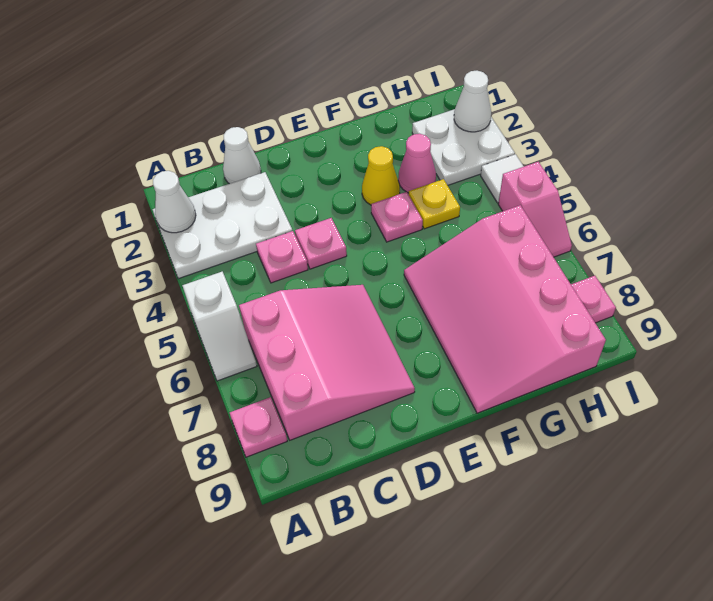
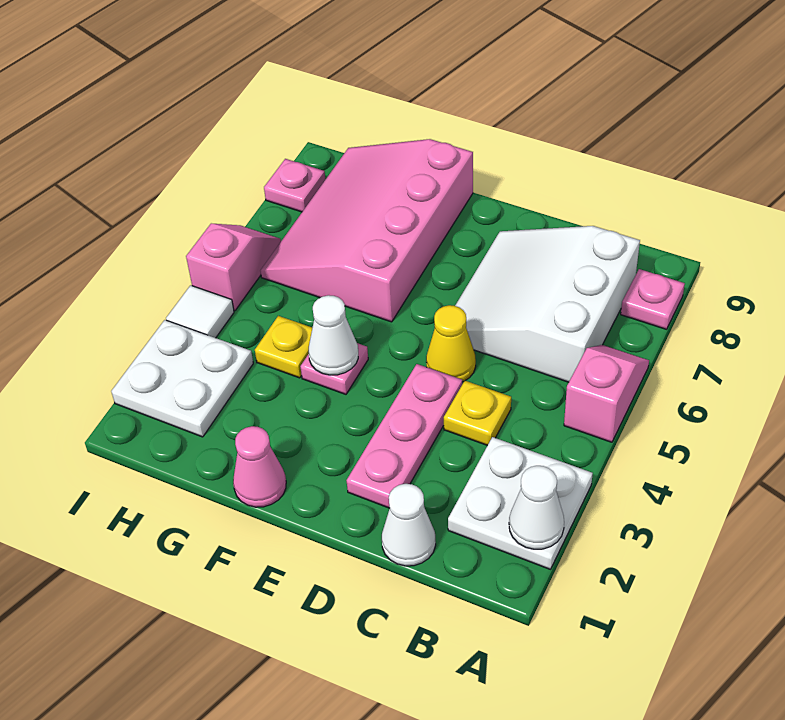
white plate A2:C3 level 1 -> white plate A2:B3 level 1
white slope A5:A6 level 1 top 5 -> pink slope A5:A6 level 1 top 5
pink slope B6:D8 level 1 top B -> white slope B6:D8 level 1 top B
pink plate C4 level 1 -> yellow plate C4 level 1
pink plate D4 level 1 -> pink plate D2:D4 level 1
yellow cone F3 level 1 -> yellow cone D5 level 1
pink slope F6:H9 level 1 top H -> pink slope F6:H9 level 1 top F
pink cone G3 level 1 -> pink cone F1 level 1
white cone I2 level 2 -> white cone F4 level 2

